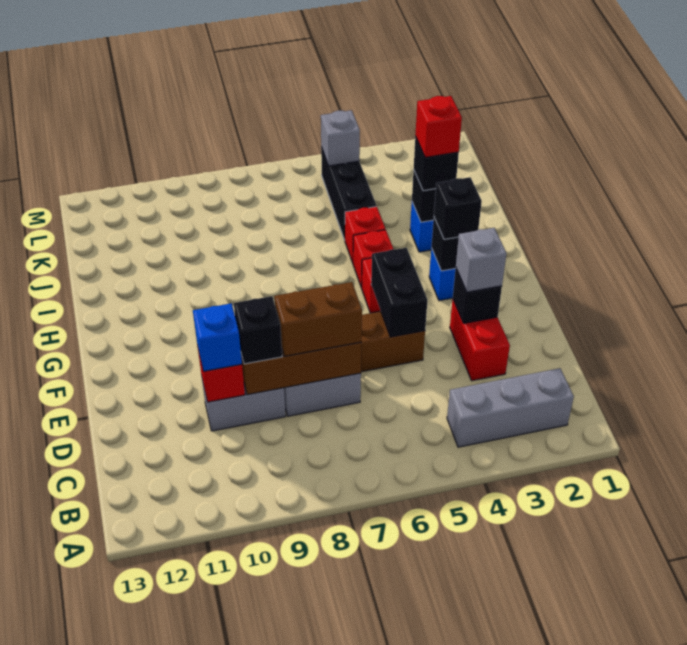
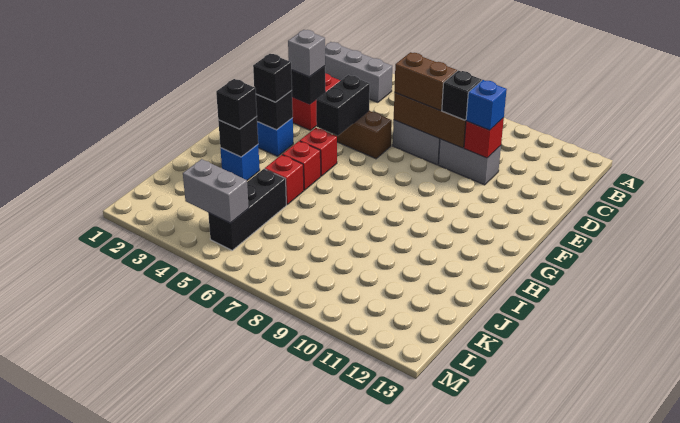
red brick I3 level 4 -> none
grey brick L5 level 2 -> grey brick L4:L5 level 2

